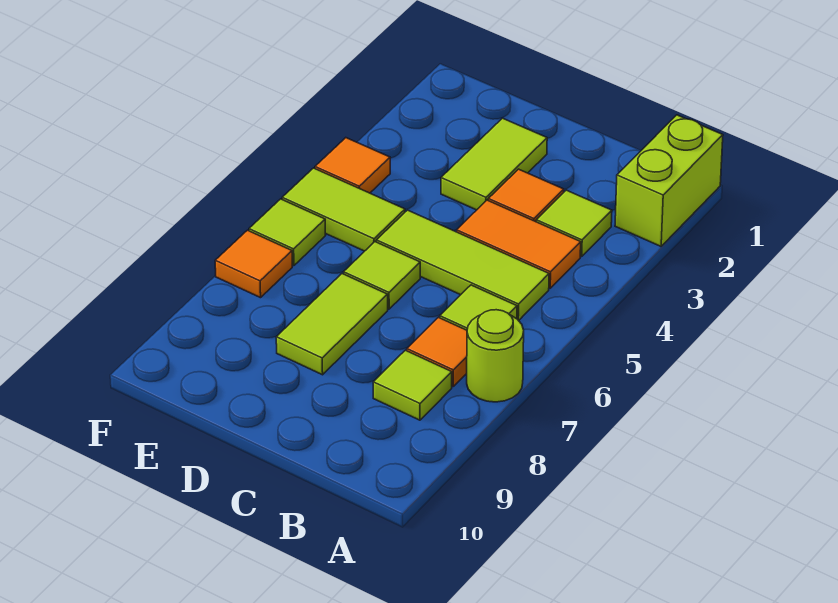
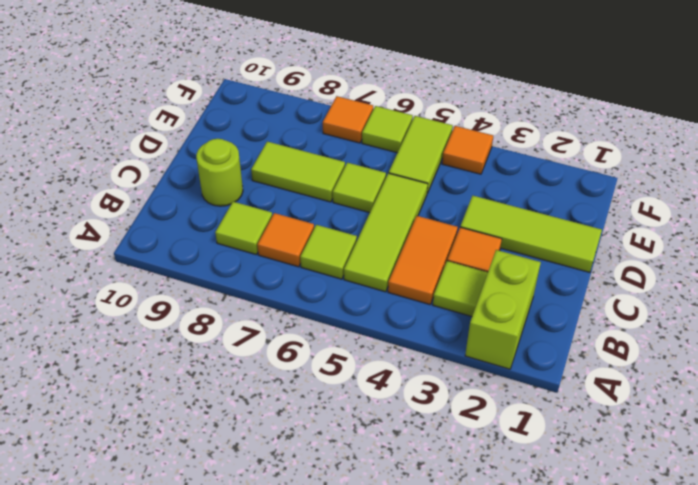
lime brick A1:A2 level 1 -> lime brick A2:B2 level 1
lime round brick A7 level 1 -> lime round brick C9 level 1
lime tile D2:D3 level 1 -> lime tile D1:D3 level 1

